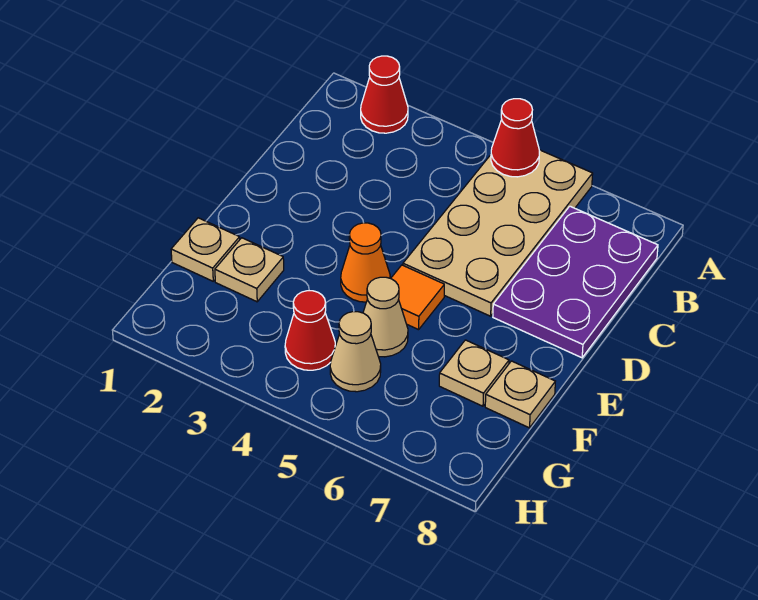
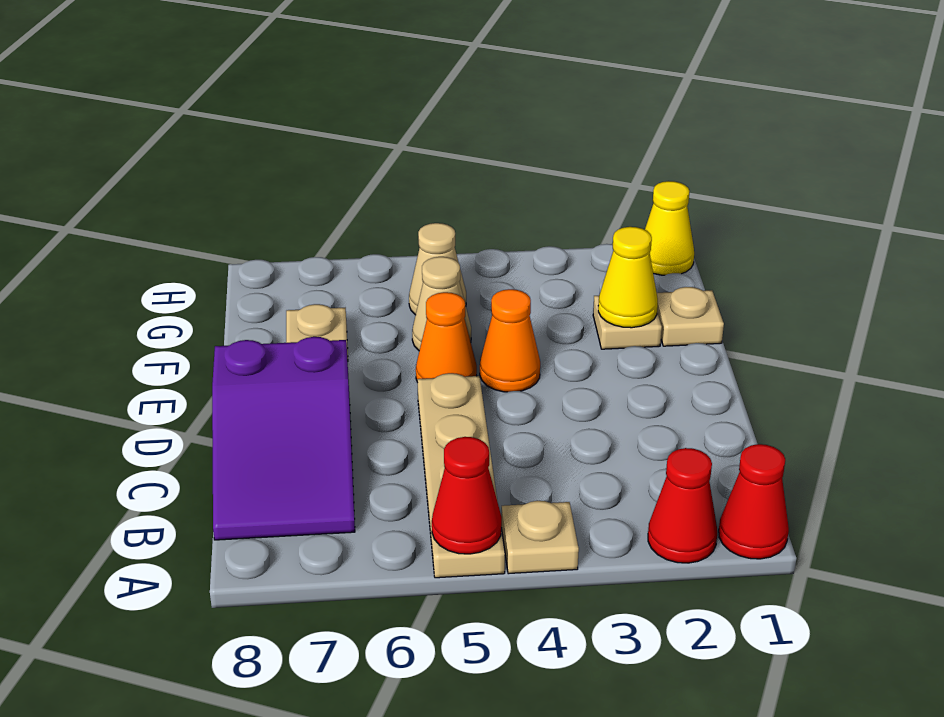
tan plate A5:D6 level 1 -> tan plate A5:D5 level 1
purple plate B7:D8 level 1 -> purple slope B7:D8 level 1 top D
orange tile E5 level 1 -> orange cone E5 level 1
none -> yellow cone F2 level 2
tan plate F8 level 1 -> tan plate A4 level 1
red cone G4 level 1 -> red cone A1 level 1
none -> yellow cone H1 level 1

